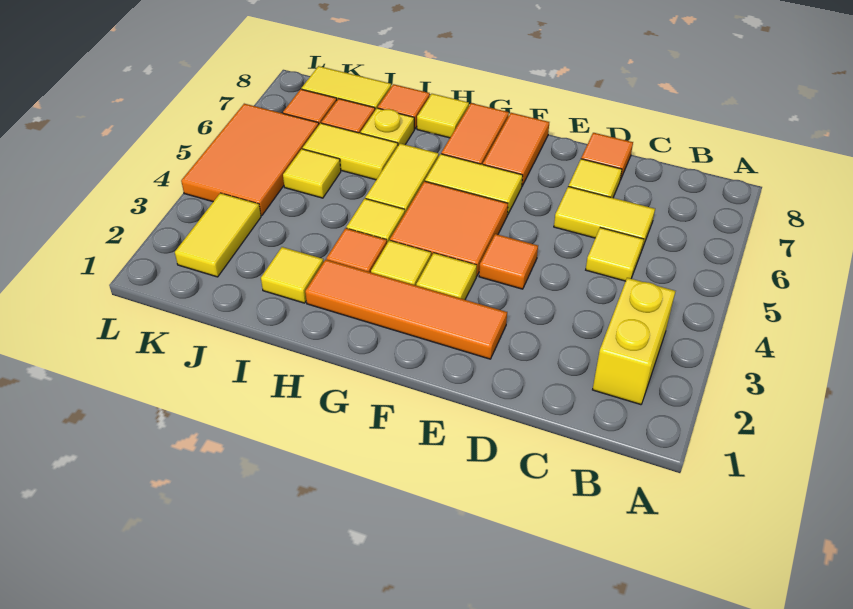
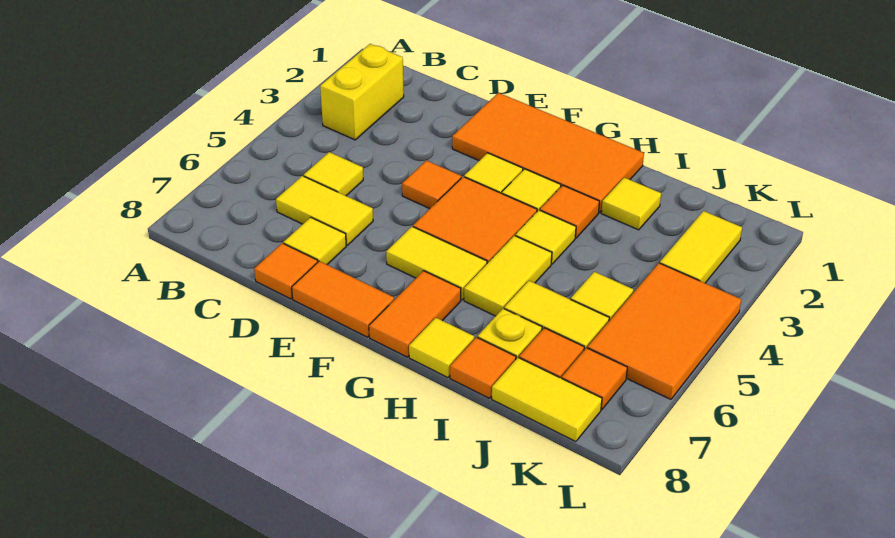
orange tile E2:H2 level 1 -> orange tile E1:H2 level 1
orange tile F7:F8 level 1 -> orange tile E8:F8 level 1

